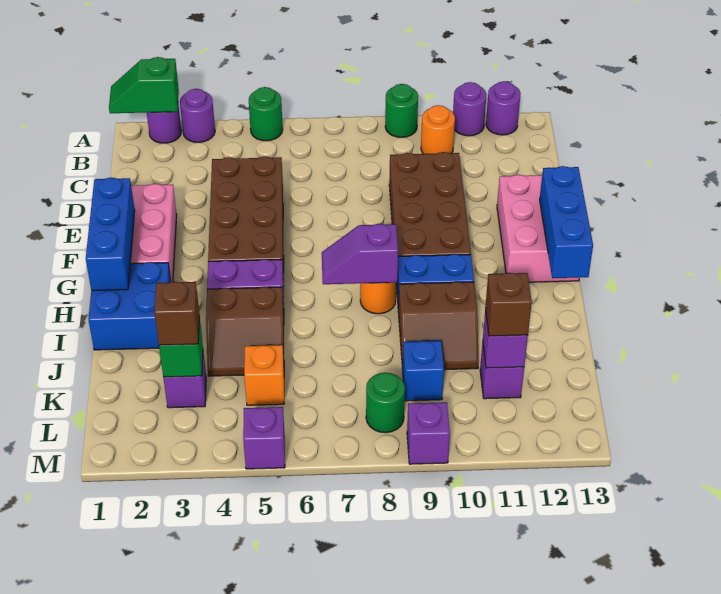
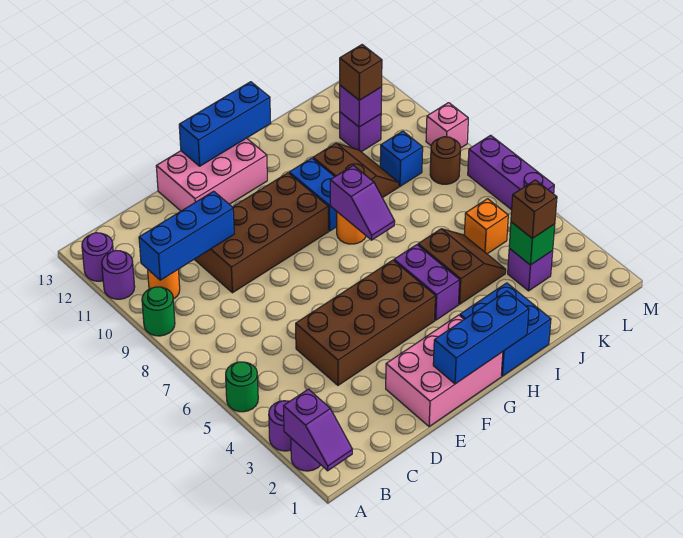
green slope A1:A2 level 2 top 2 -> purple slope A1:A2 level 2 top 2
none -> blue brick B10:D10 level 2
green round brick L8 level 1 -> brown round brick L8 level 1
purple brick M5 level 1 -> purple brick M5:M7 level 1
purple brick M9 level 1 -> pink brick M9 level 1

